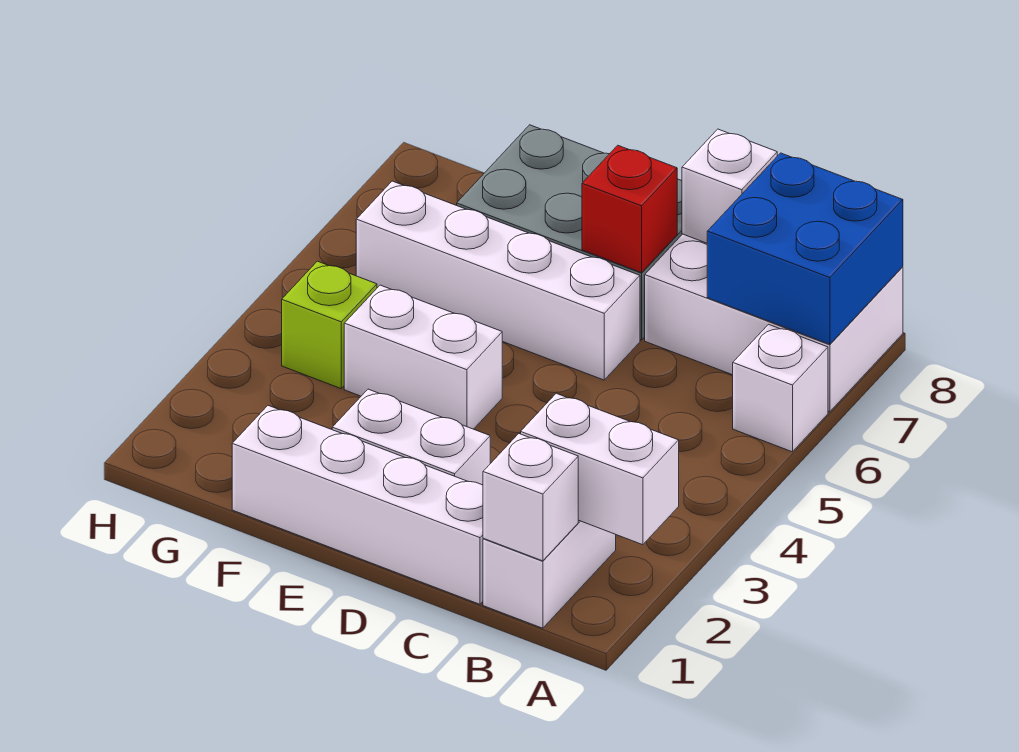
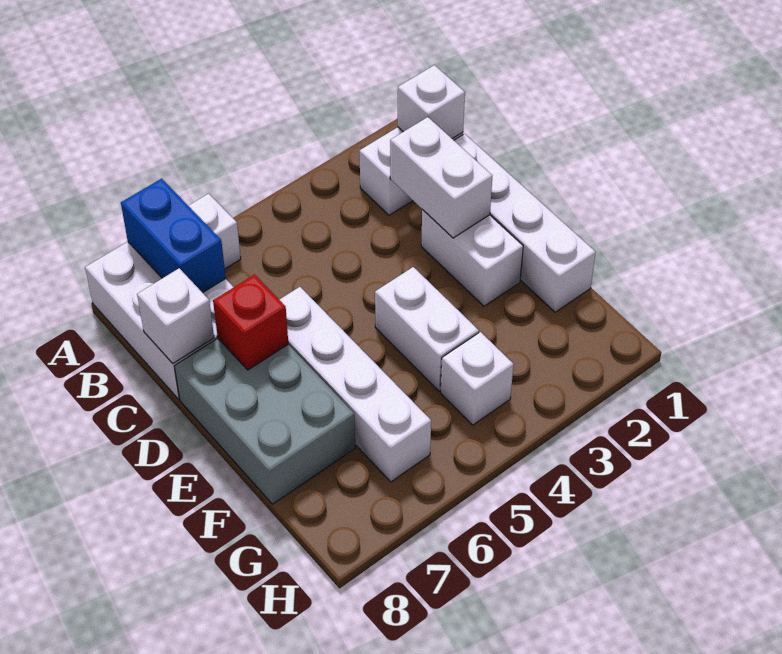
white brick A2:B2 level 2 -> white brick C2:D2 level 2
blue brick A7:B8 level 2 -> blue brick A7:B7 level 2
lime brick G4 level 1 -> white brick G4 level 1

